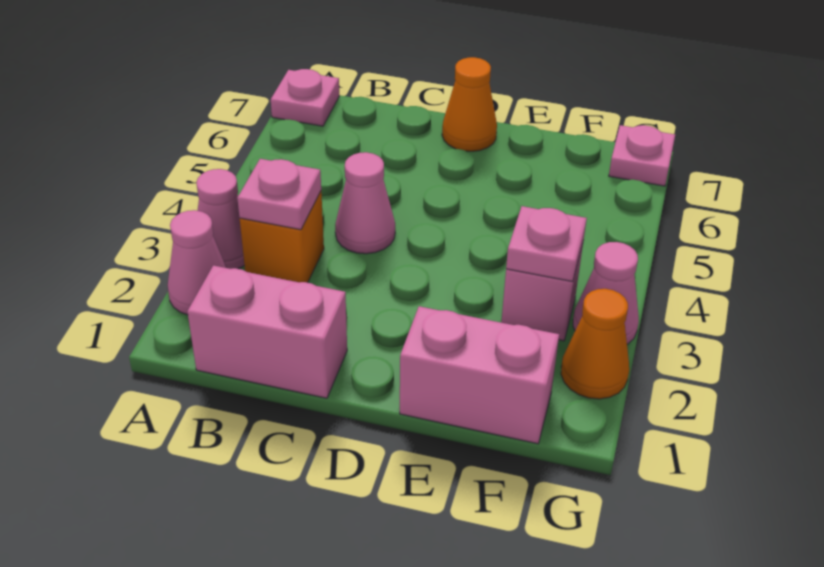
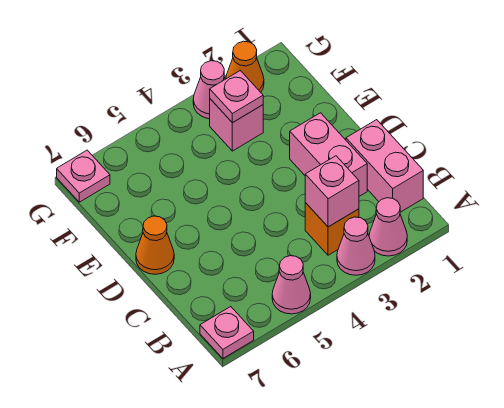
pink plate B3 level 2 -> pink brick B3 level 2
pink cone C4 level 1 -> pink cone A5 level 1
pink brick E1:F1 level 1 -> pink brick C2:D2 level 1

